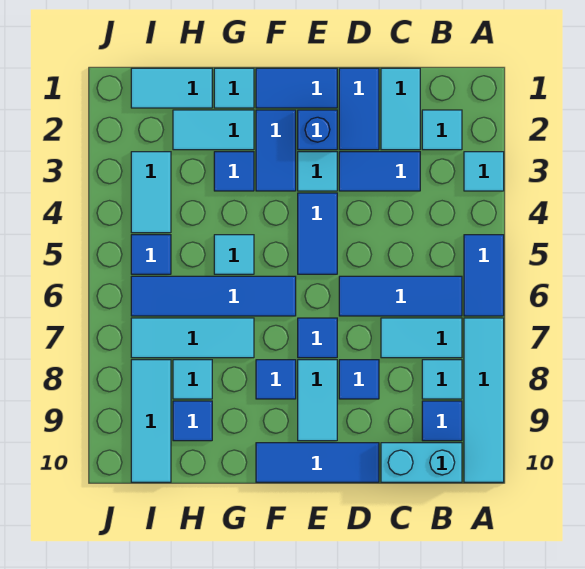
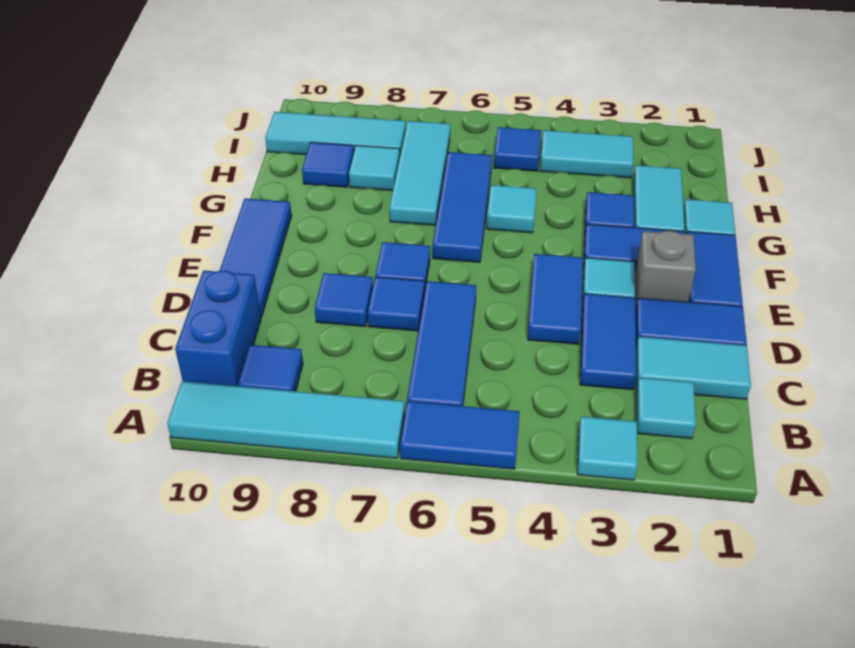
cyan tile B7:C7 level 1 -> none
cyan tile B8 level 1 -> none
cyan brick B10:C10 level 1 -> blue brick B10:C10 level 1
blue brick E2 level 1 -> grey brick E2 level 1
blue tile E4:E5 level 1 -> blue tile D4:E4 level 1
cyan tile E8:E9 level 1 -> none
blue tile F6:I6 level 1 -> blue tile F6:H6 level 1
blue tile F8 level 1 -> blue tile D7 level 1
cyan tile H1:I1 level 1 -> none

